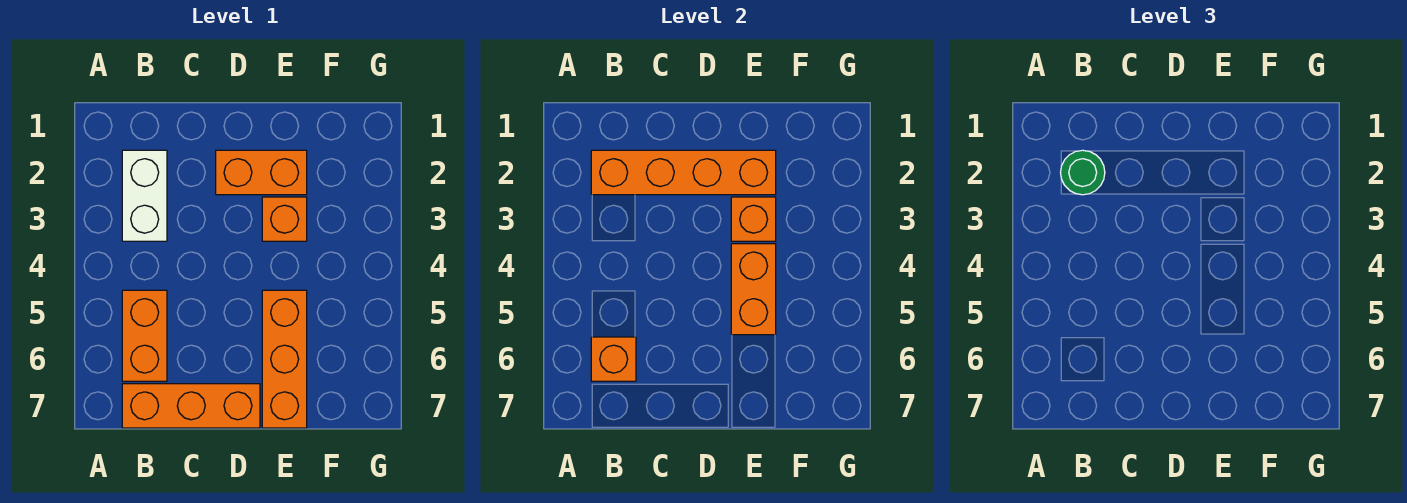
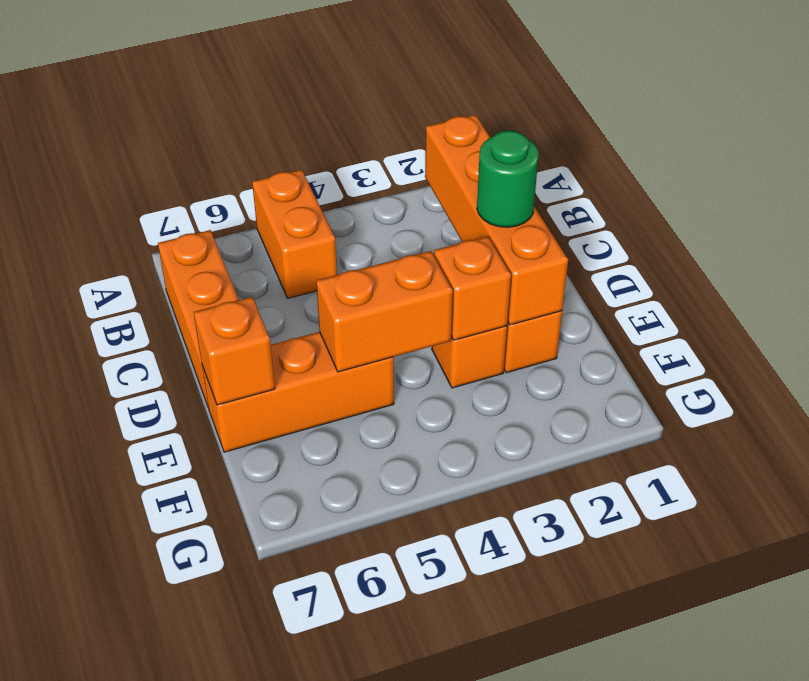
white brick B2:B3 level 1 -> none
green round brick B2 level 3 -> green round brick D2 level 3
orange brick B5:B6 level 1 -> orange brick A5:B5 level 1
orange brick B6 level 2 -> orange brick E7 level 2

